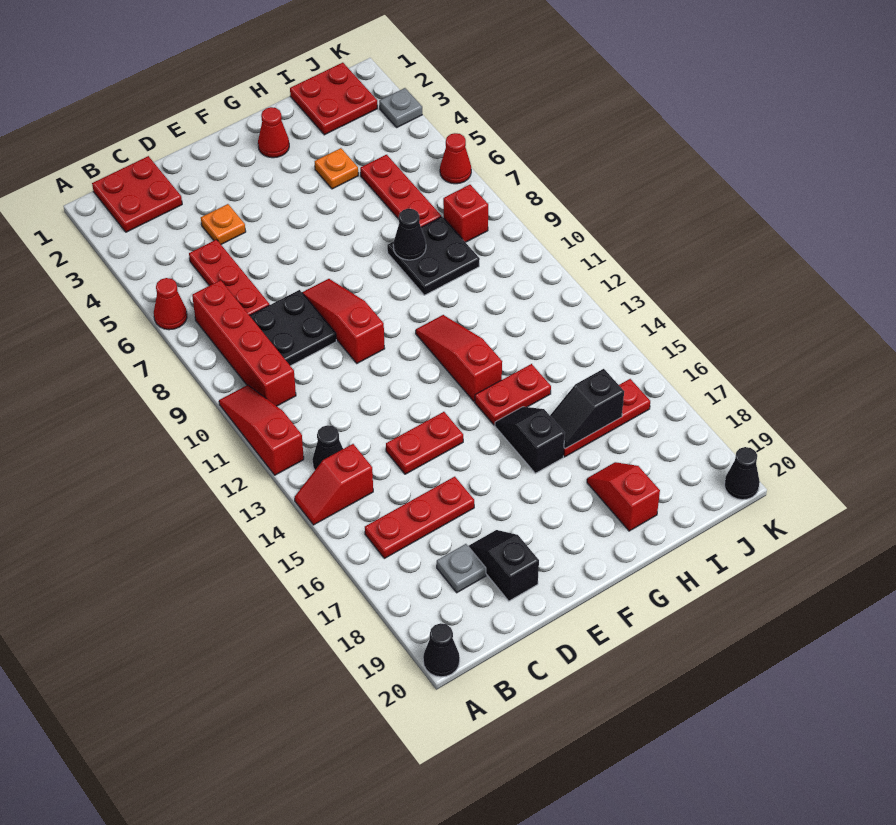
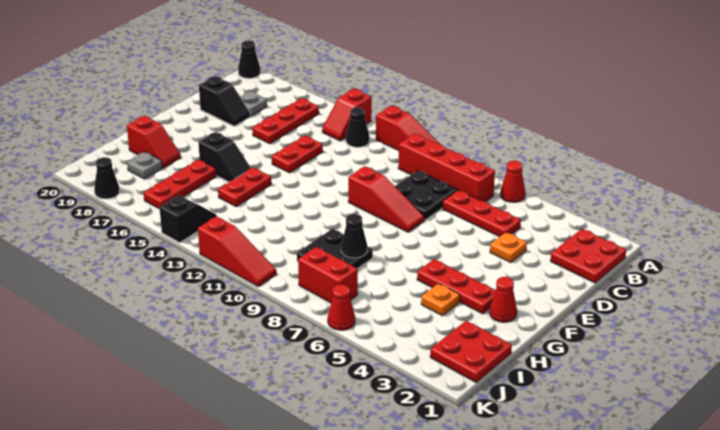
red slope A14:B14 level 1 top B -> red slope A14:B14 level 1 top A
red slope G11:G13 level 1 top 13 -> red slope K10:K12 level 1 top 12
black slope H16:I16 level 2 top I -> black slope J14:K14 level 1 top K
red plate I5:I7 level 1 -> red plate G3:G5 level 1
red brick J8 level 1 -> red brick J7:J8 level 1
grey plate K3 level 1 -> grey plate I18 level 1
black cone K20 level 1 -> black cone K18 level 1

